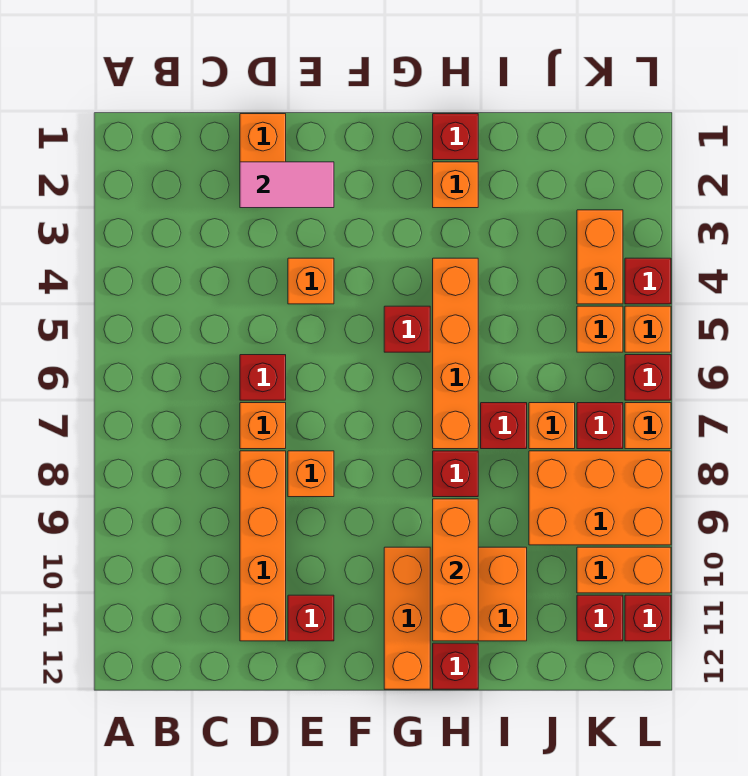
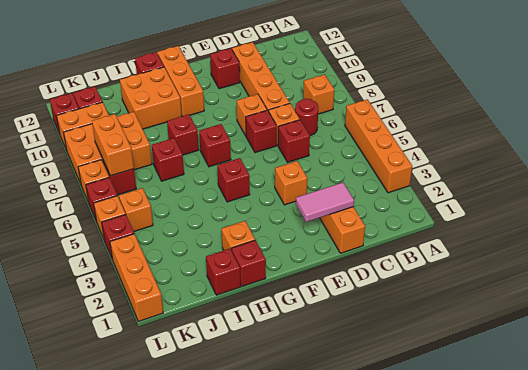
none -> red round brick C7 level 1
none -> red brick E7 level 1
none -> red brick G7 level 1
orange brick H4:H7 level 1 -> orange brick A3:A6 level 1
orange brick H9:H11 level 2 -> orange brick L1:L3 level 1
none -> red brick I1 level 1
orange brick J7 level 1 -> orange brick B8 level 1
orange brick K3:K4 level 1 -> orange brick K7:K8 level 2

